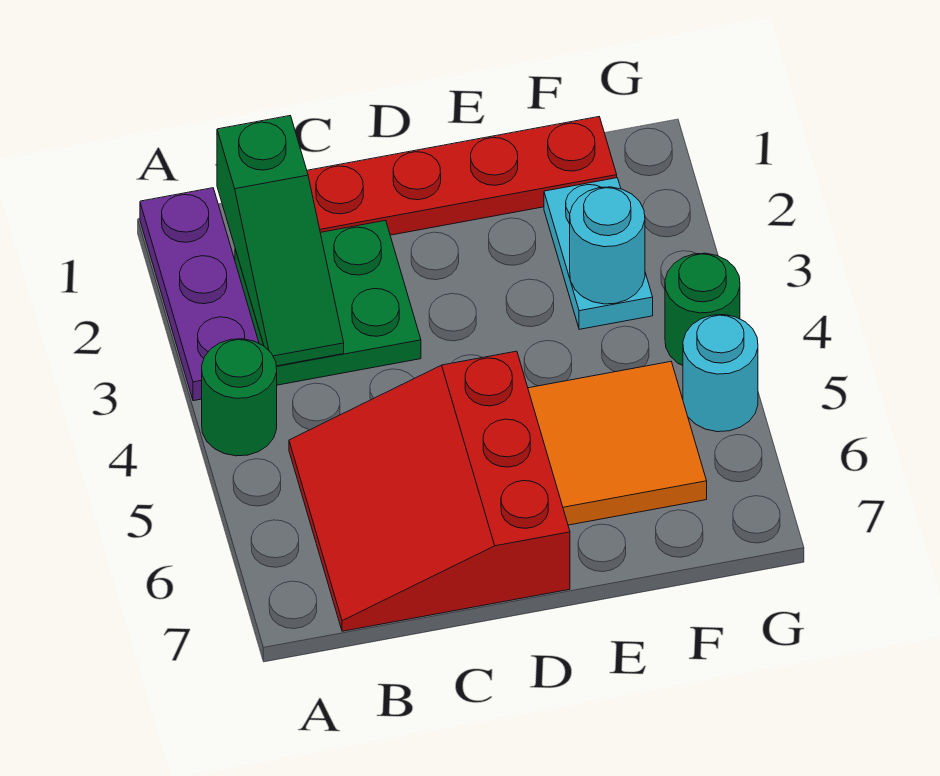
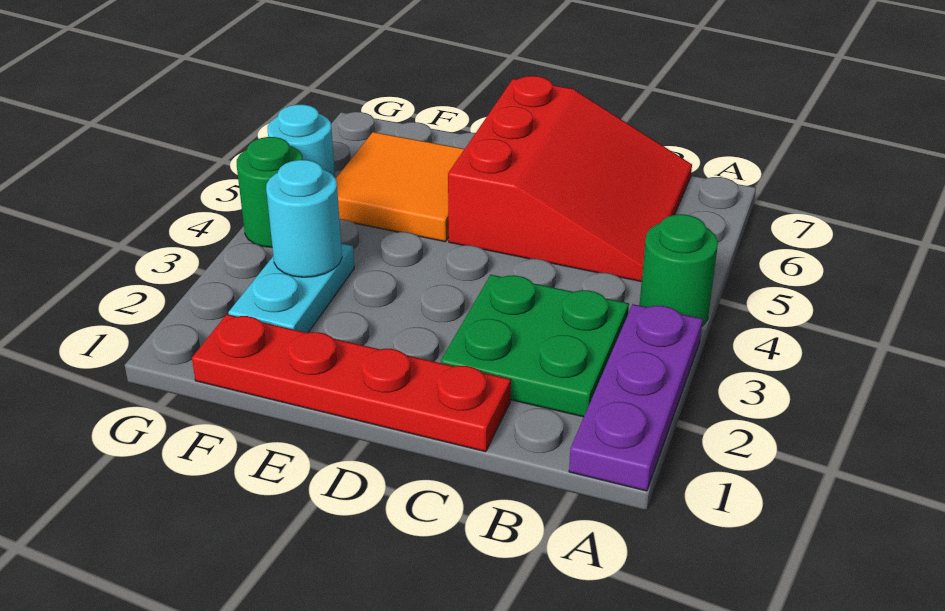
green slope B1:B3 level 2 top 1 -> none

